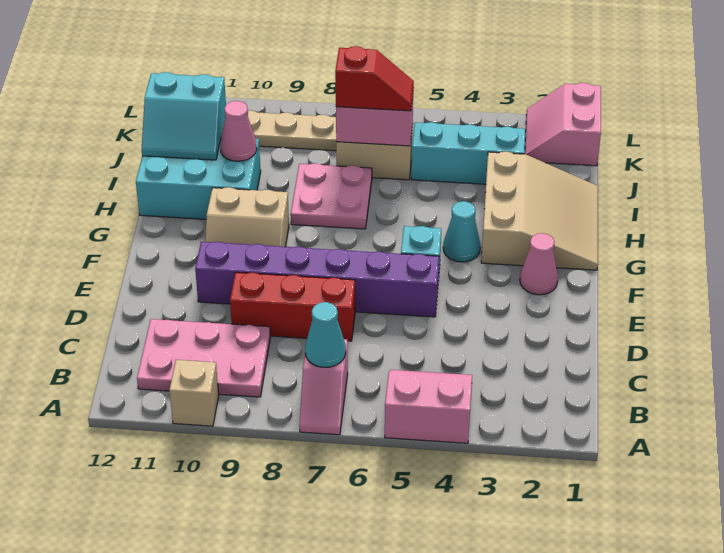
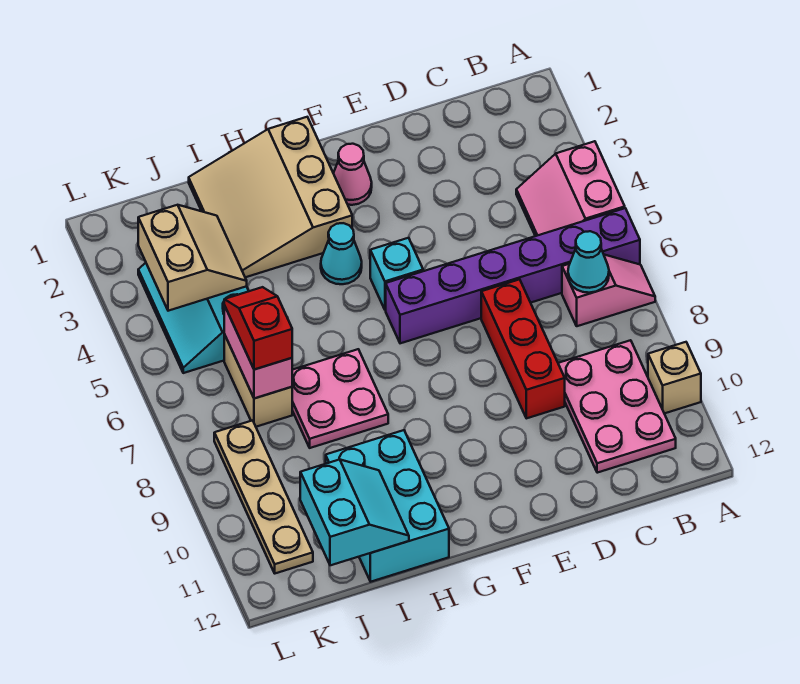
purple brick E5:E10 level 1 -> purple brick A6:F6 level 1
tan slope F9:G10 level 1 top G -> tan slope J3:K4 level 2 top K
tan slope G1:I3 level 1 top 3 -> tan slope G1:I3 level 1 top G
pink cone I10 level 2 -> none
pink slope K1:L2 level 1 top 1 -> none

